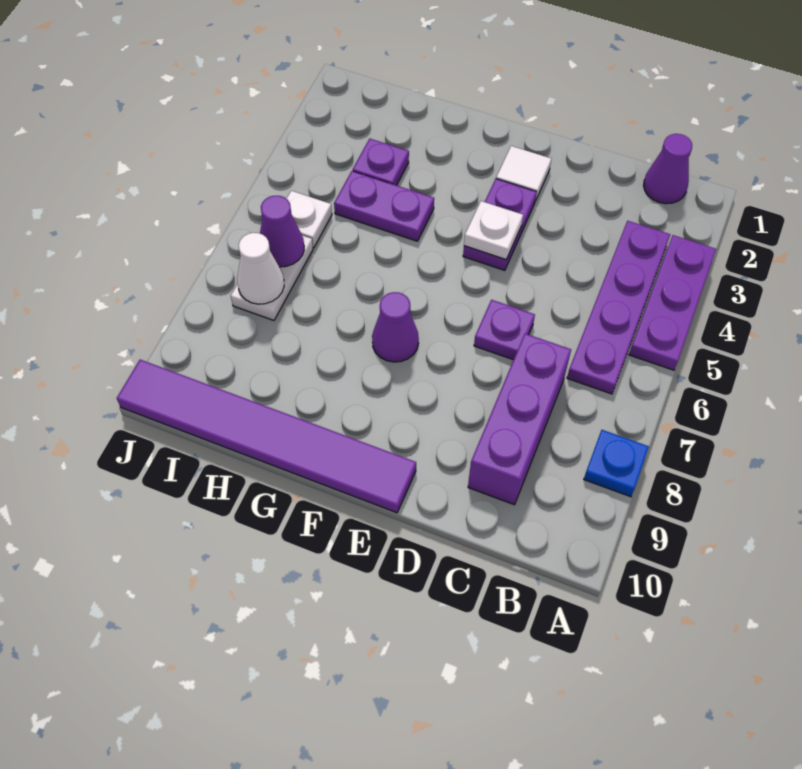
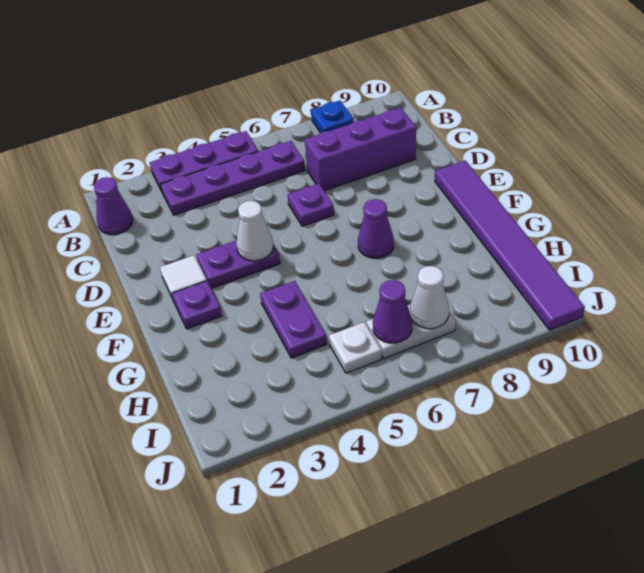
white plate E4 level 2 -> white cone E4 level 2
purple plate H3 level 1 -> purple plate F2 level 1

